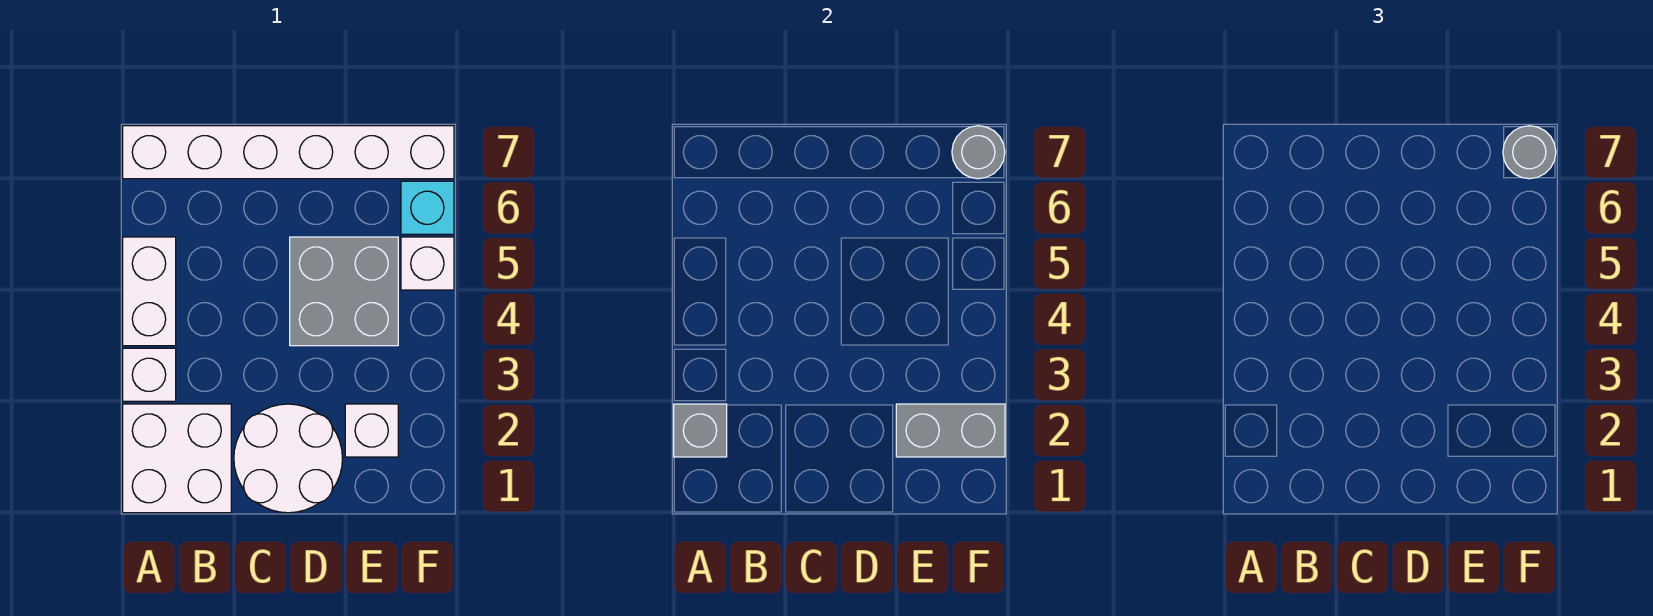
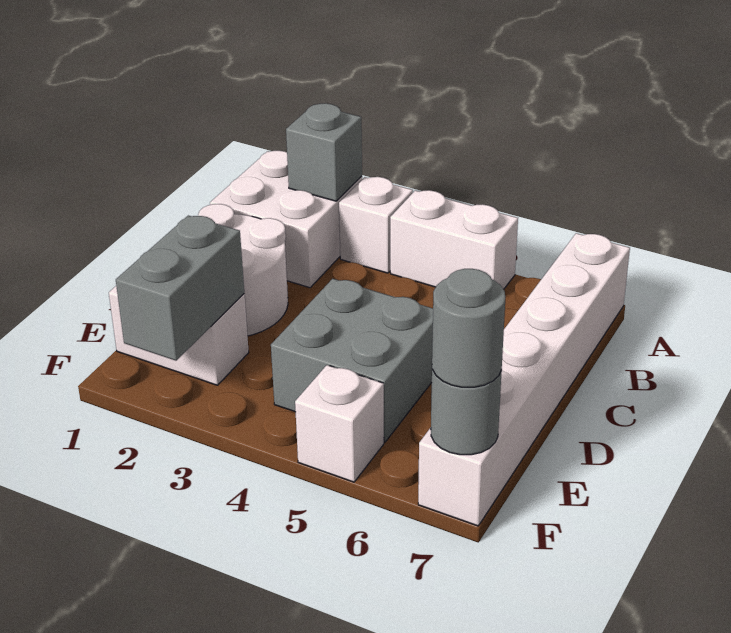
white brick E2 level 1 -> white brick E1:E2 level 1
cyan brick F6 level 1 -> none

